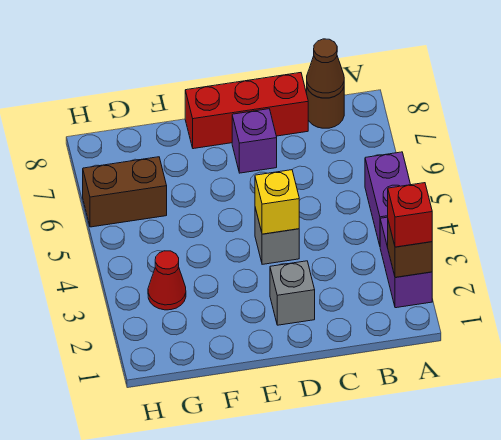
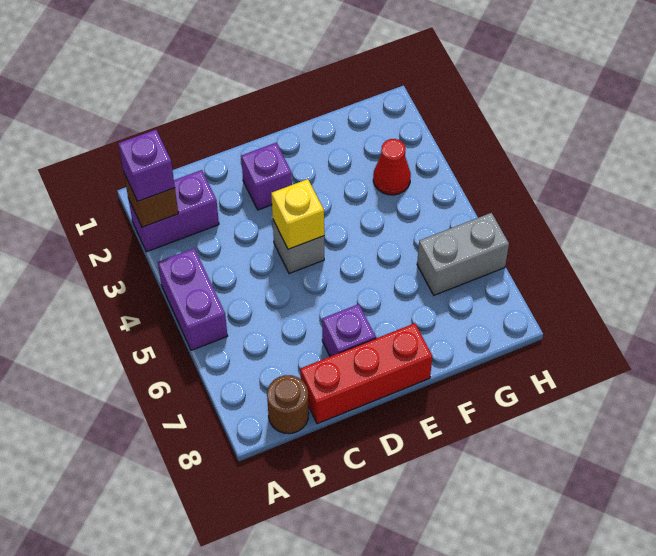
purple brick A2:A3 level 1 -> purple brick A2:B2 level 1
red brick A2 level 3 -> purple brick A2 level 3
brown cone B8 level 2 -> none
grey brick D2 level 1 -> purple brick D2 level 1
brown brick G6:H6 level 1 -> grey brick G6:H6 level 1

